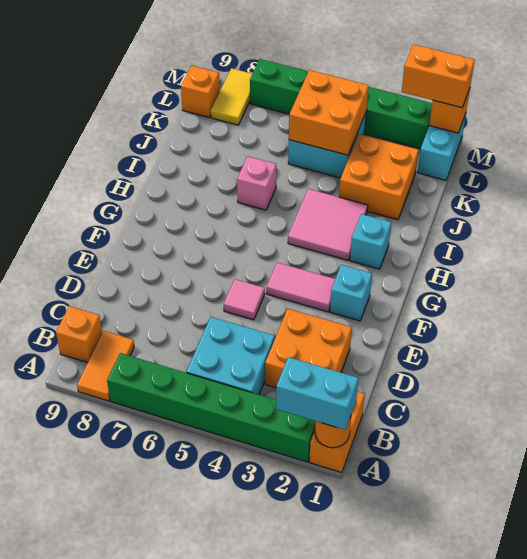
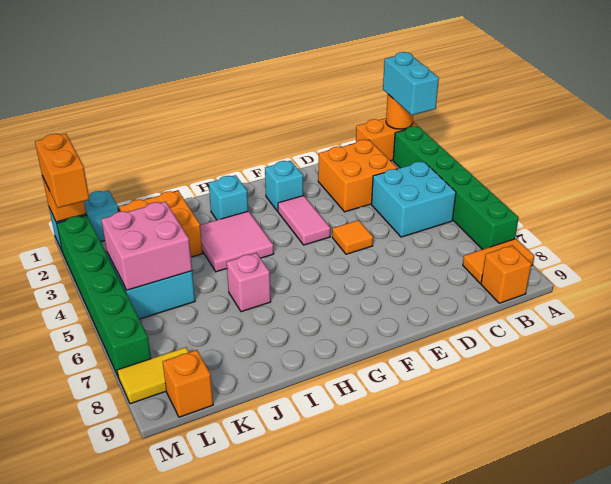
pink tile E5 level 1 -> orange tile E5 level 1
orange brick K4:L5 level 2 -> pink brick K4:L5 level 2

